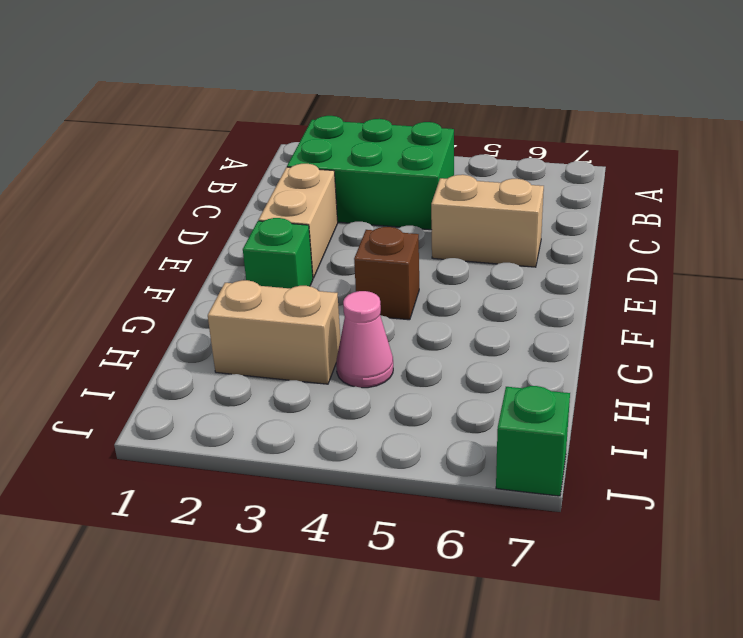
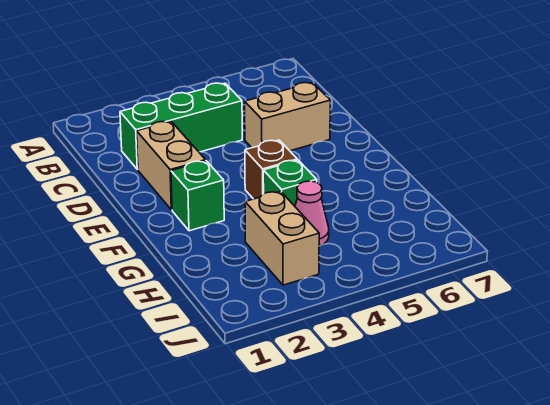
green brick B2:C4 level 1 -> green brick C2:C4 level 1
tan brick H2:H3 level 1 -> tan brick H3:I3 level 1
green brick J7 level 1 -> green brick G4 level 1

